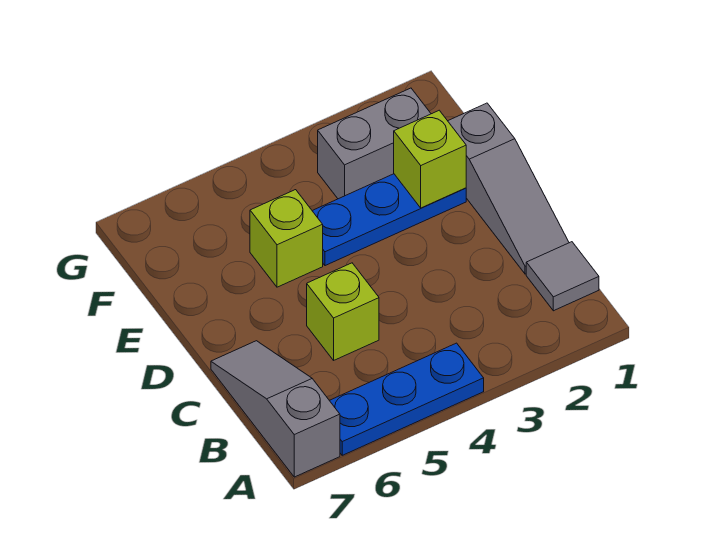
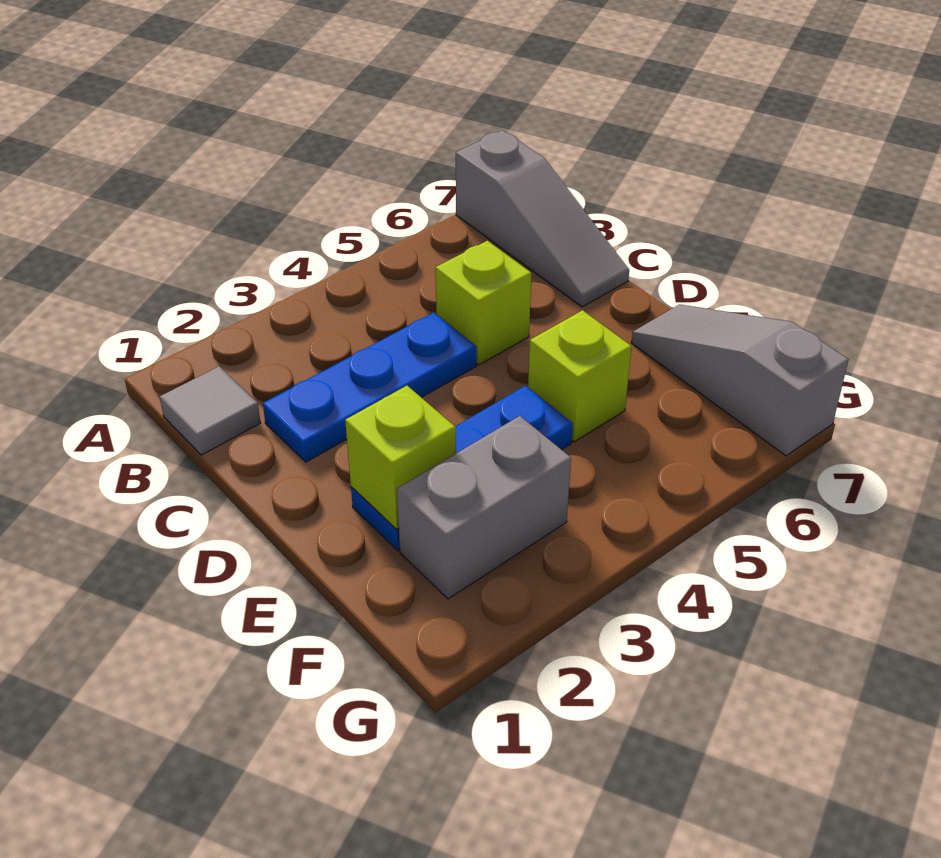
blue plate A4:A6 level 1 -> blue plate C2:C4 level 1
grey slope C1:E1 level 1 top E -> grey slope E7:G7 level 1 top G

